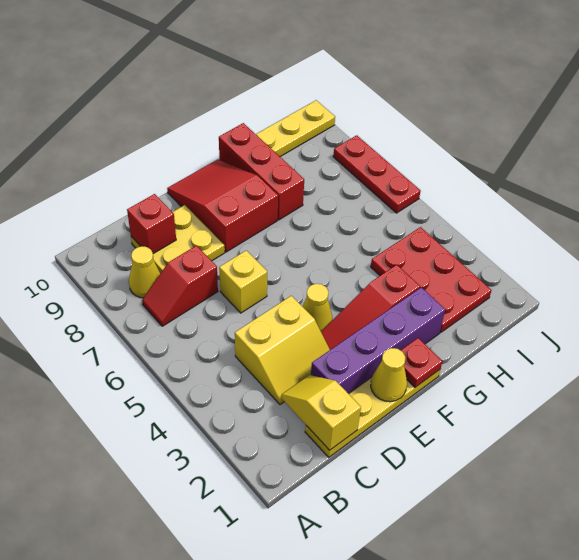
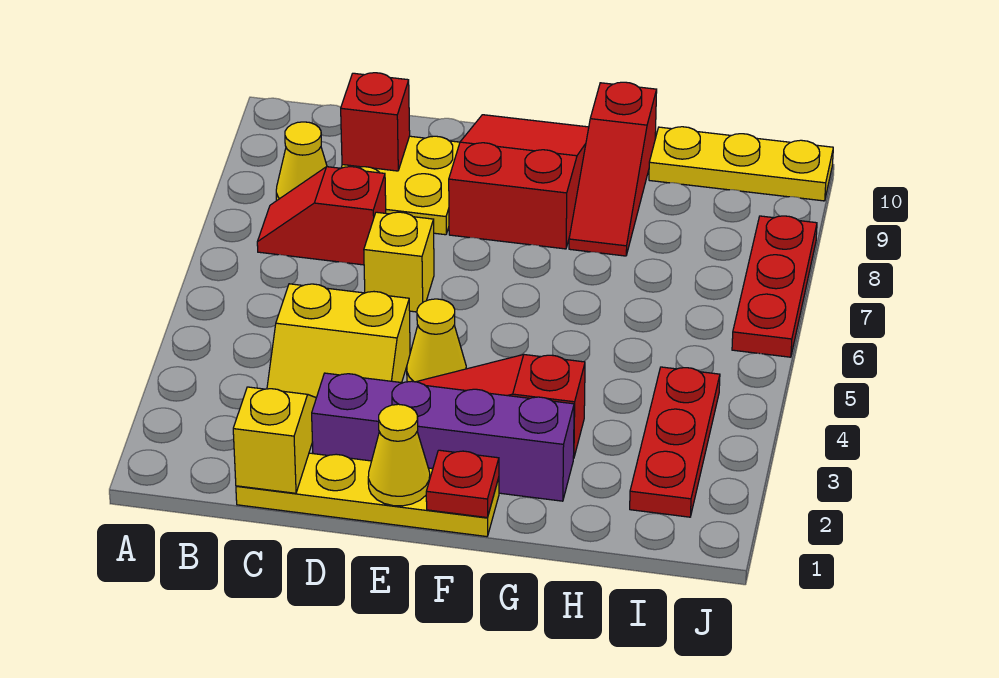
red brick G8:G10 level 1 -> red slope G8:G10 level 1 top 10
red plate H2:I4 level 1 -> red plate I2:I4 level 1

